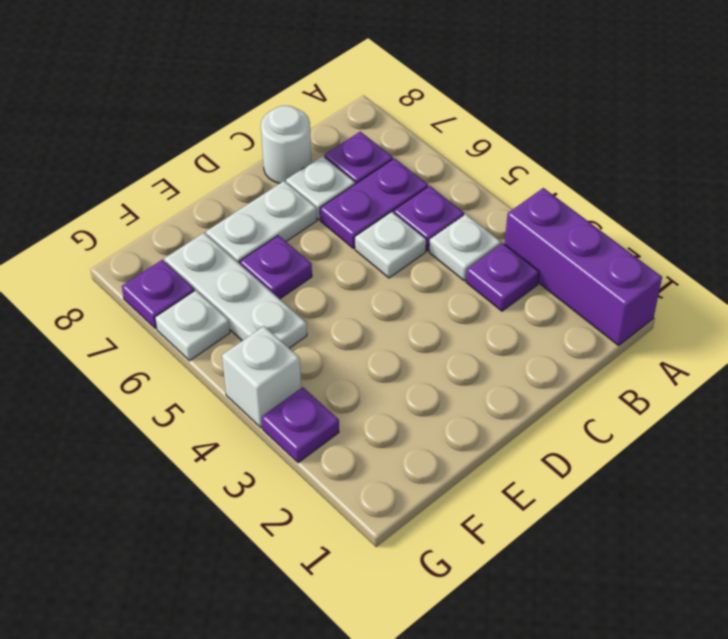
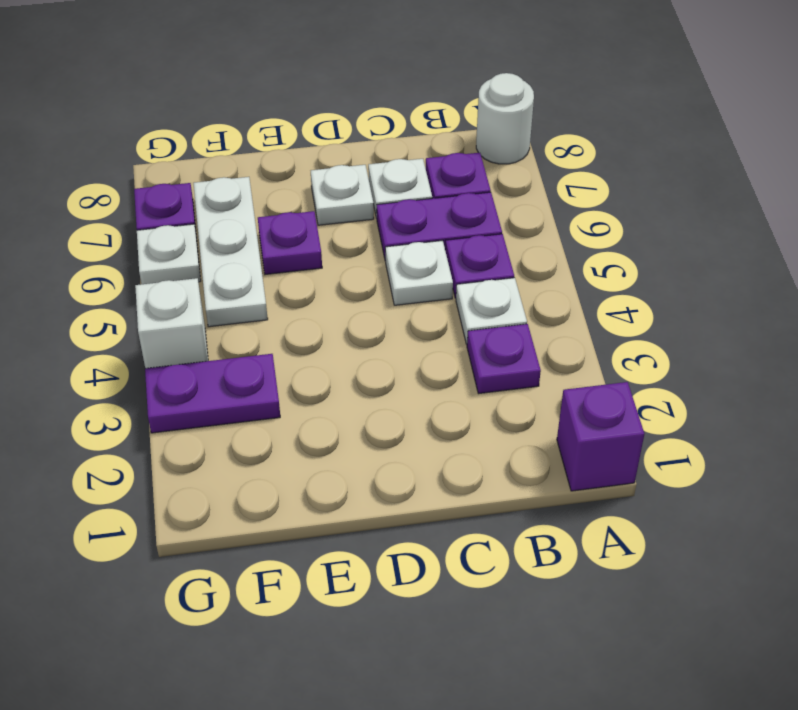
purple brick A1:A3 level 1 -> purple brick A1 level 1
white round brick C8 level 1 -> white round brick A8 level 1
white plate D7:E7 level 1 -> white plate D7 level 1
purple plate G3 level 1 -> purple plate F3:G3 level 1

